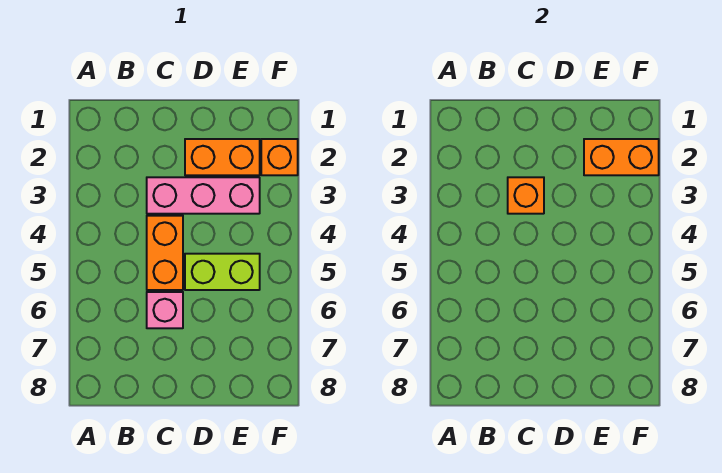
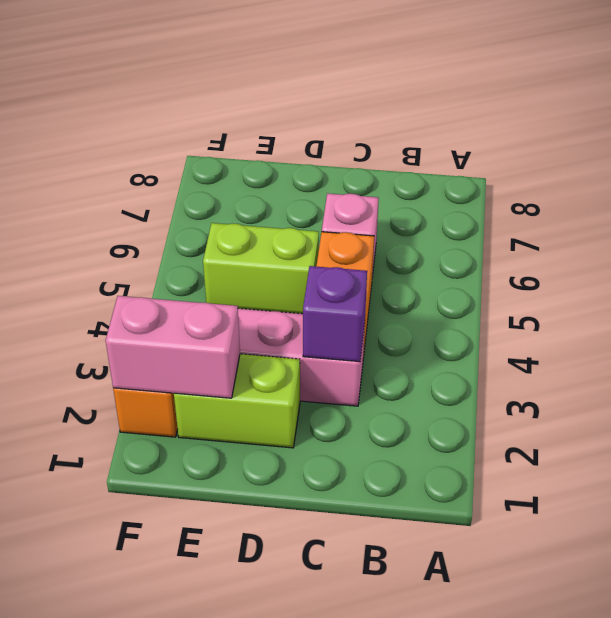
orange brick C3 level 2 -> purple brick C3 level 2
orange brick D2:E2 level 1 -> lime brick D2:E2 level 1
orange brick E2:F2 level 2 -> pink brick E2:F2 level 2

